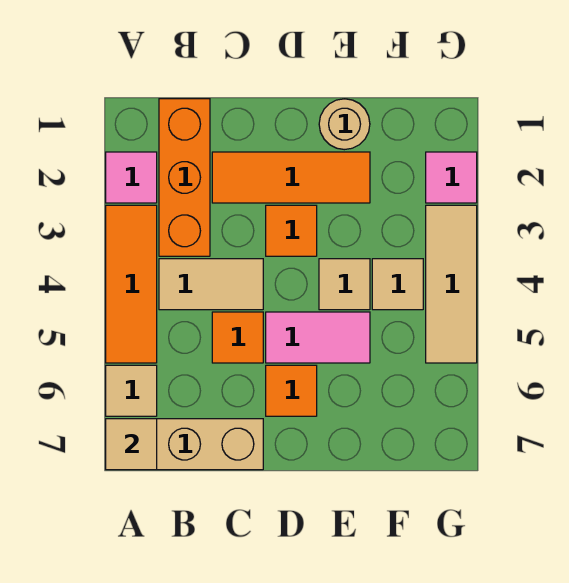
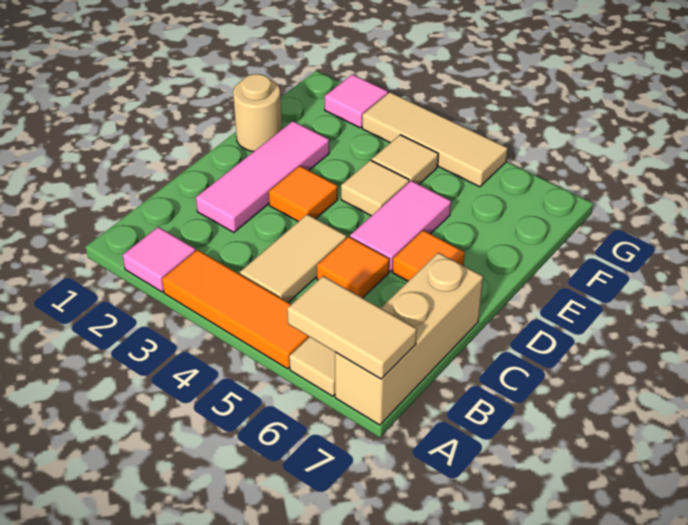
tan tile A7 level 2 -> tan tile A6:A7 level 2
orange brick B1:B3 level 1 -> none
orange tile C2:E2 level 1 -> pink tile C2:E2 level 1

